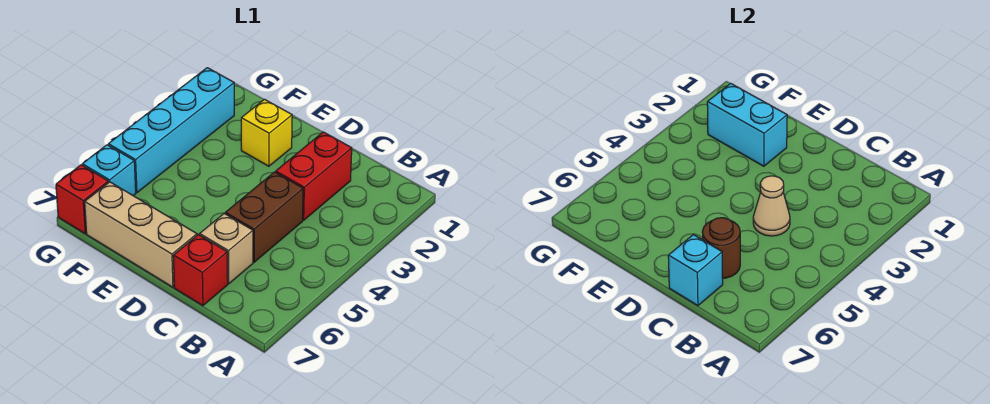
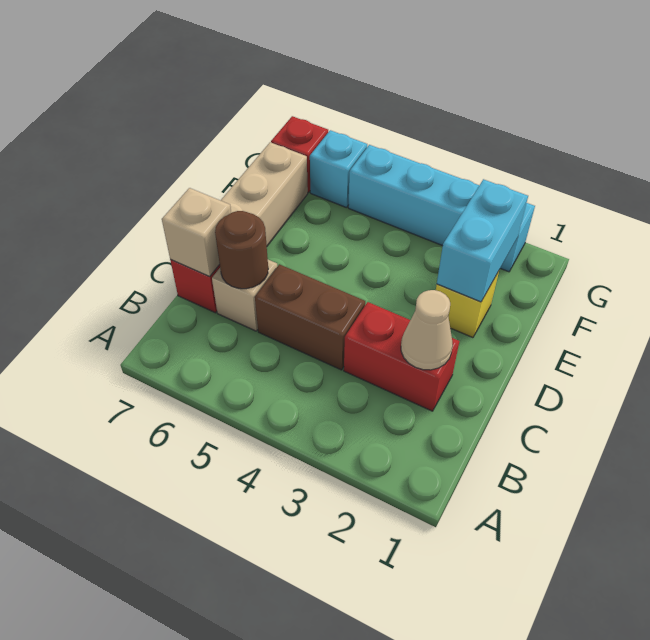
tan cone C4 level 2 -> tan cone C2 level 2
cyan brick C7 level 2 -> tan brick C7 level 2

